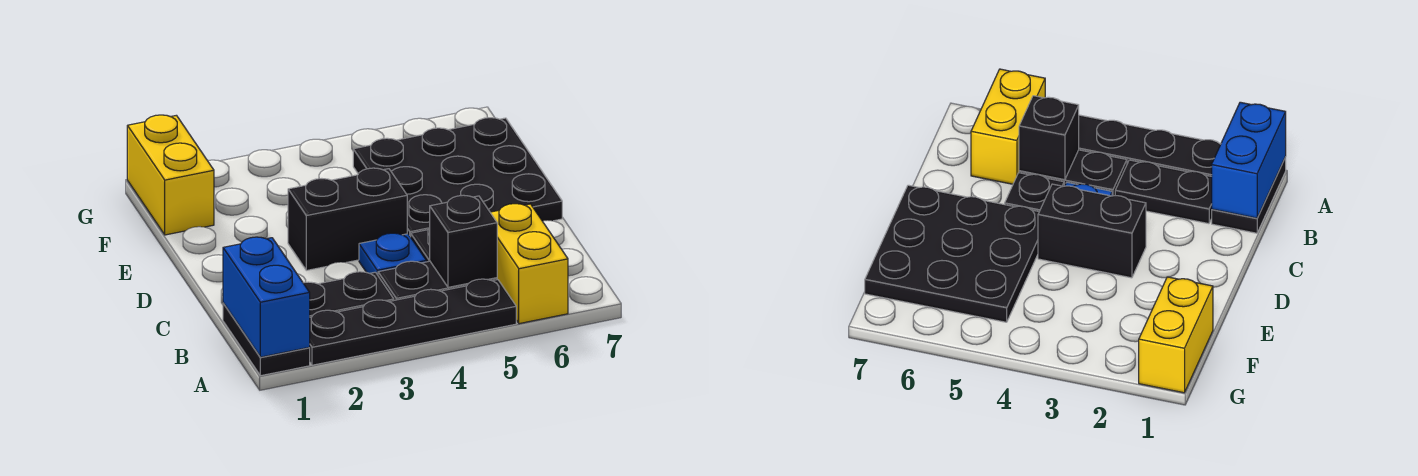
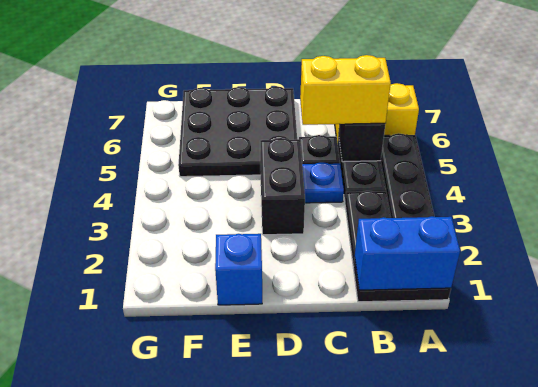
none -> blue brick E1 level 1
yellow brick F1:G1 level 1 -> yellow brick B5:C5 level 3

